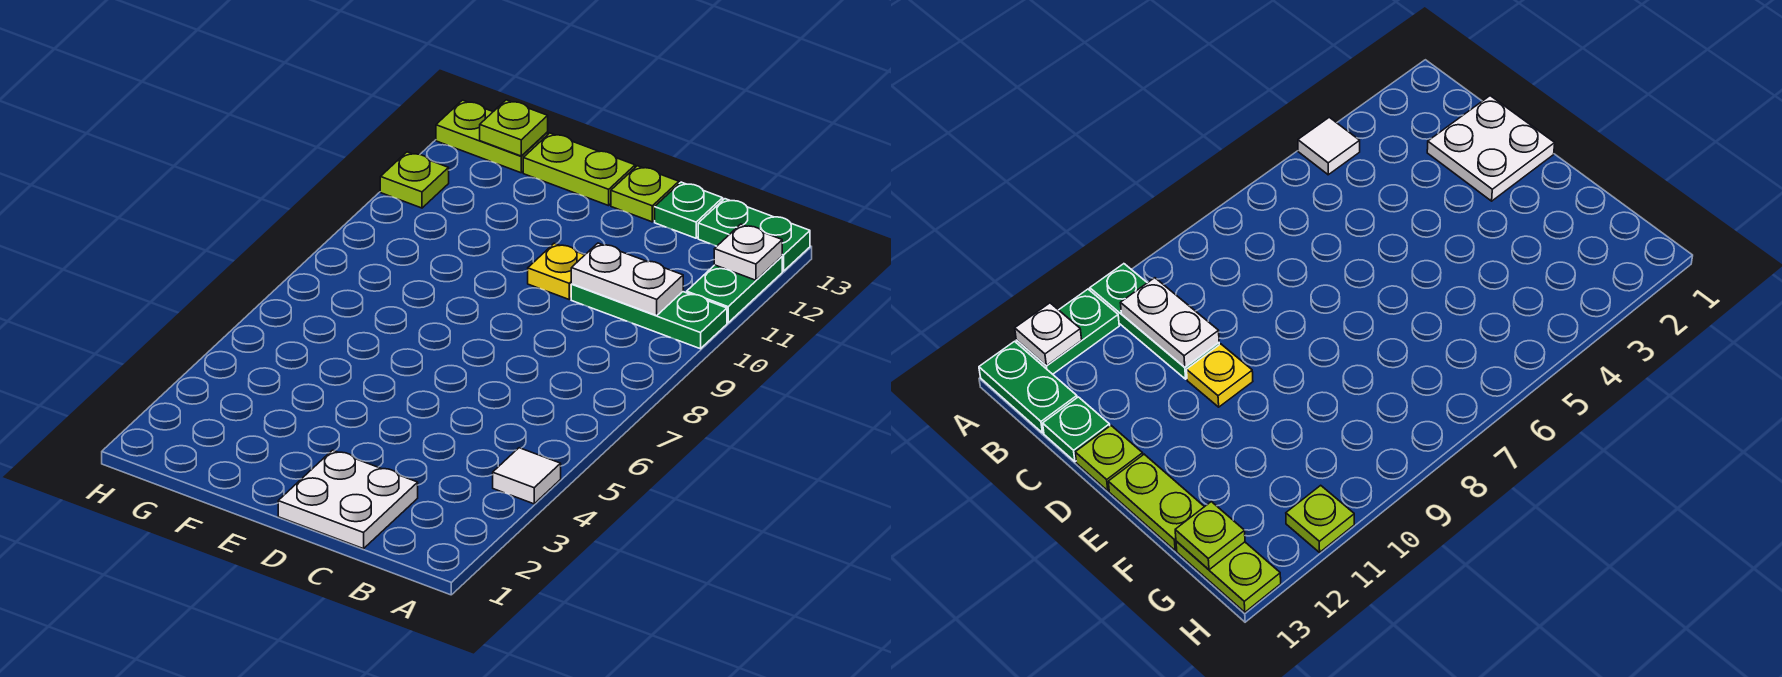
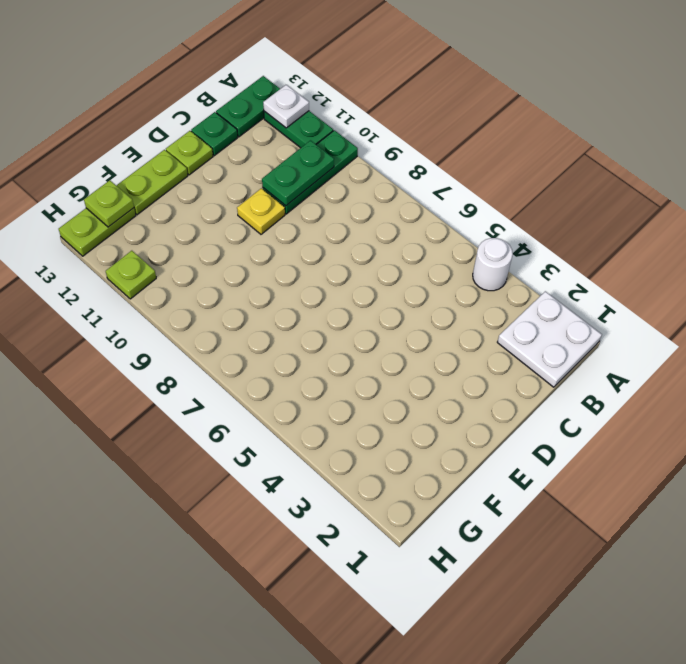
white tile A4 level 1 -> white round brick A4 level 1
white plate B10:C10 level 2 -> green plate B10:C10 level 2
white plate C1:D2 level 1 -> white plate A1:B2 level 1

